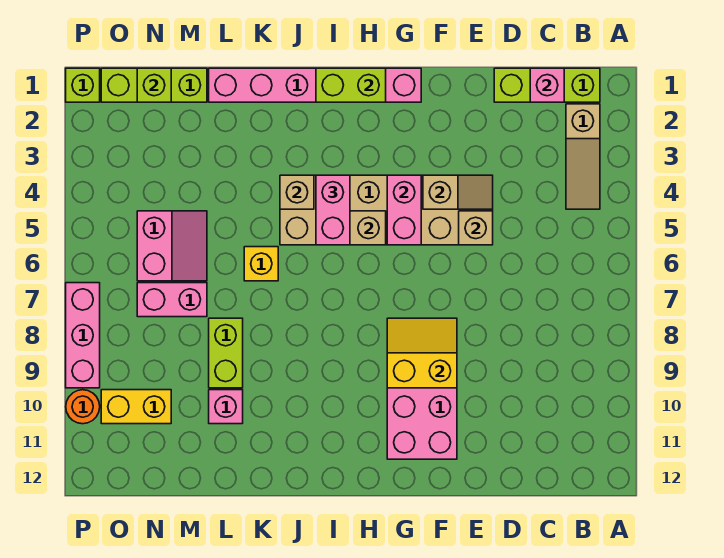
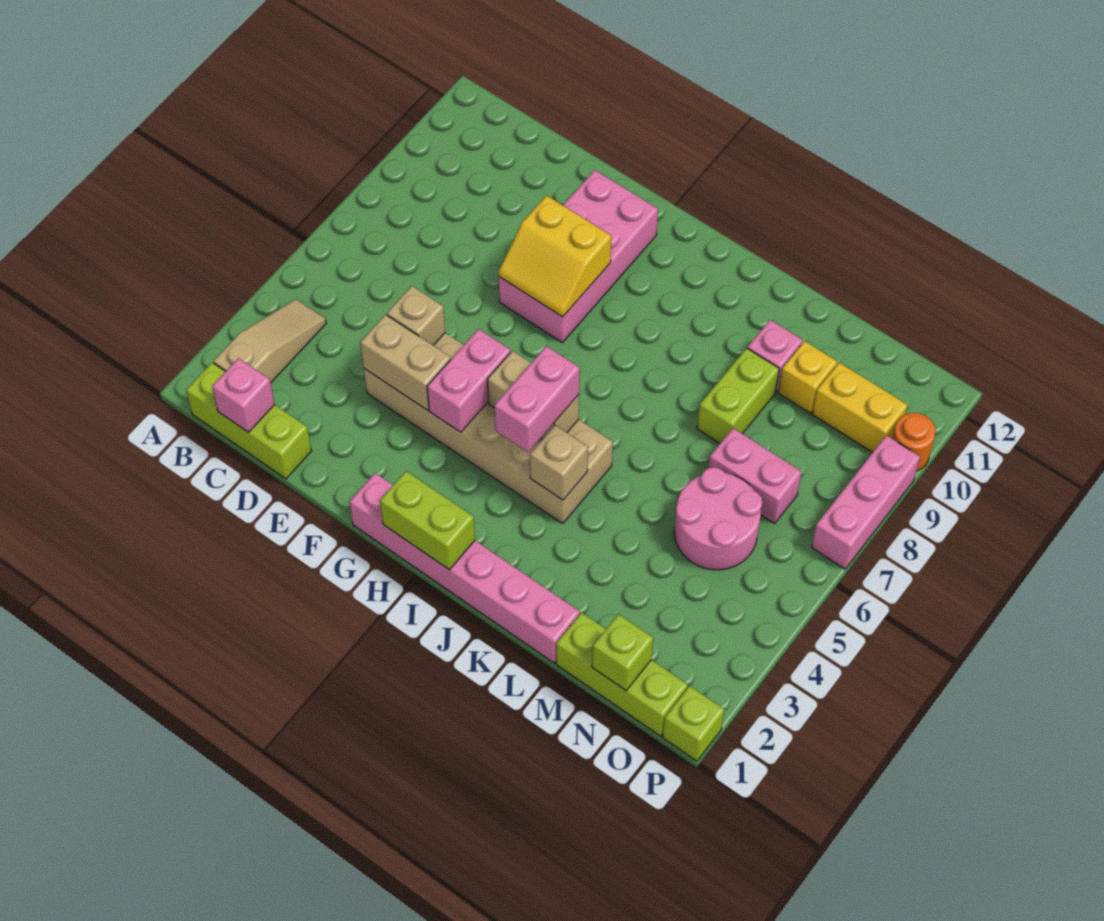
tan slope E4:F4 level 2 top F -> tan brick E4:F4 level 2
yellow brick K6 level 1 -> yellow brick M10 level 1
pink slope M5:N6 level 1 top N -> pink round brick M5:N6 level 1

